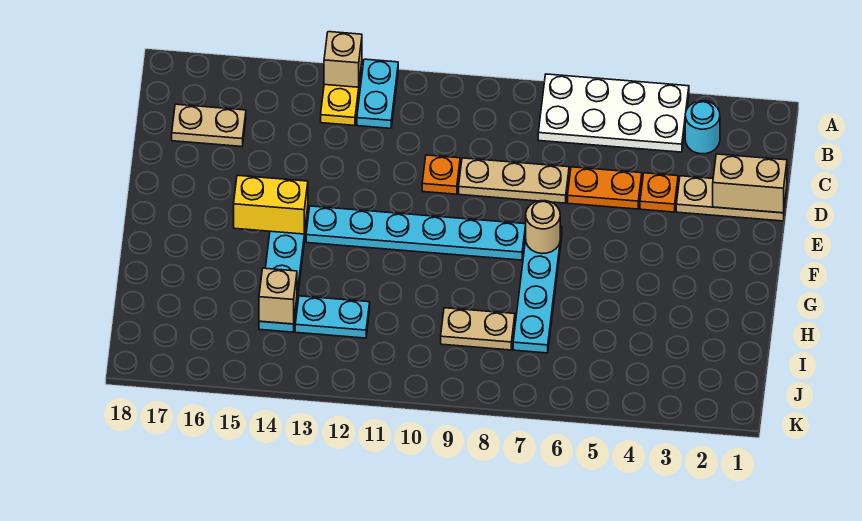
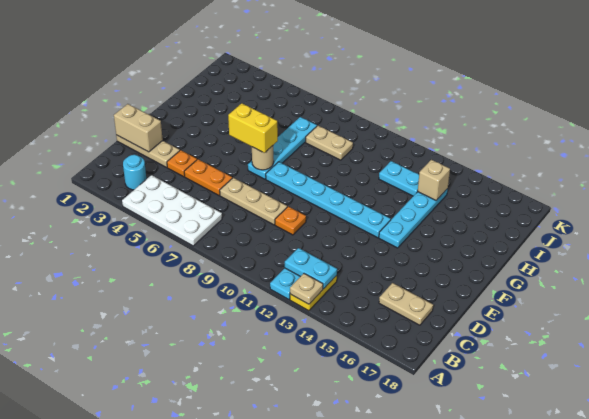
tan brick A13 level 2 -> tan plate A13 level 2
none -> cyan plate B12:B13 level 2
yellow brick F14:F15 level 2 -> yellow brick F6:F7 level 3

